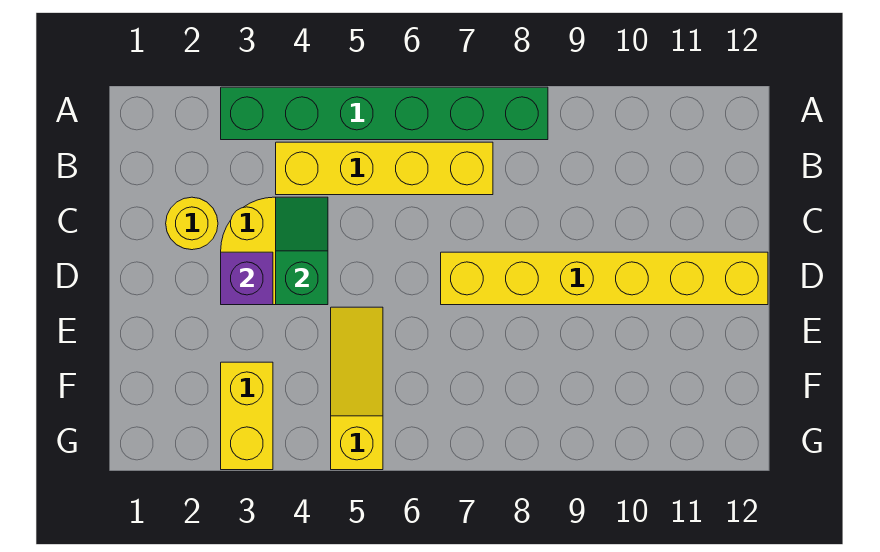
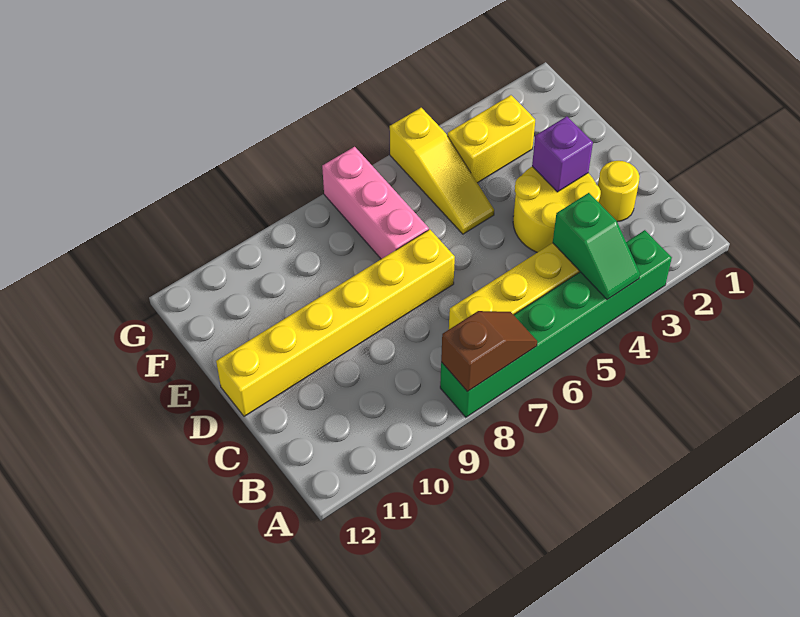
none -> brown slope A7:A8 level 2 top 8
green slope C4:D4 level 2 top D -> green slope A4:B4 level 2 top B
none -> pink brick E7:G7 level 1
yellow brick F3:G3 level 1 -> yellow brick F3:F4 level 1

